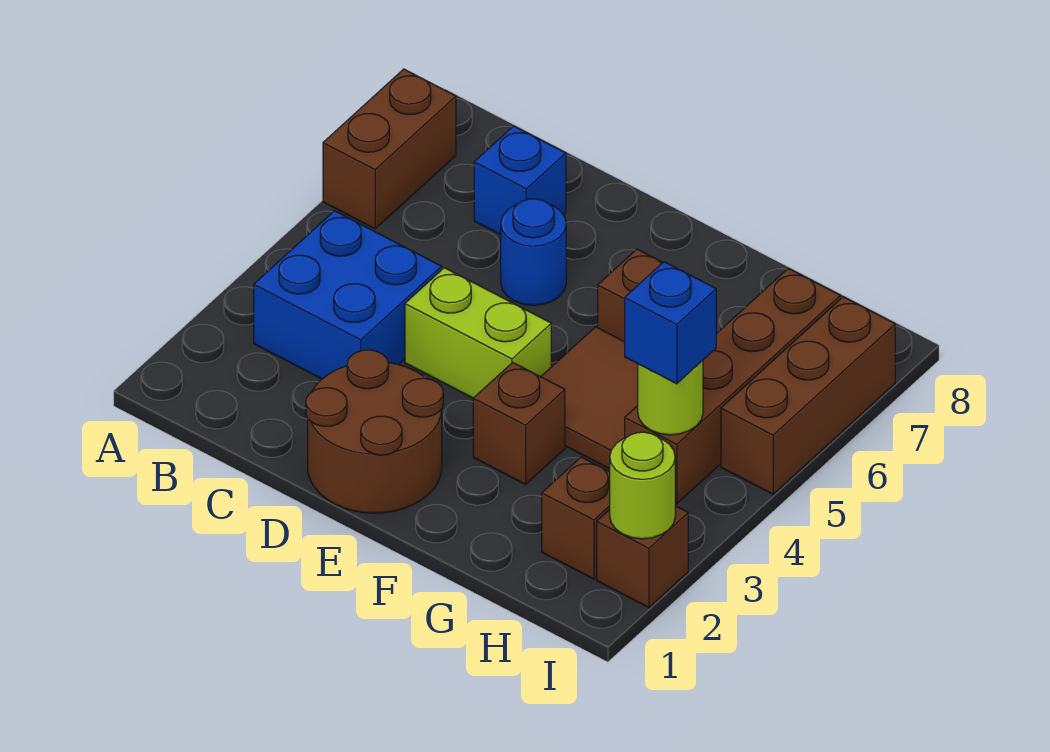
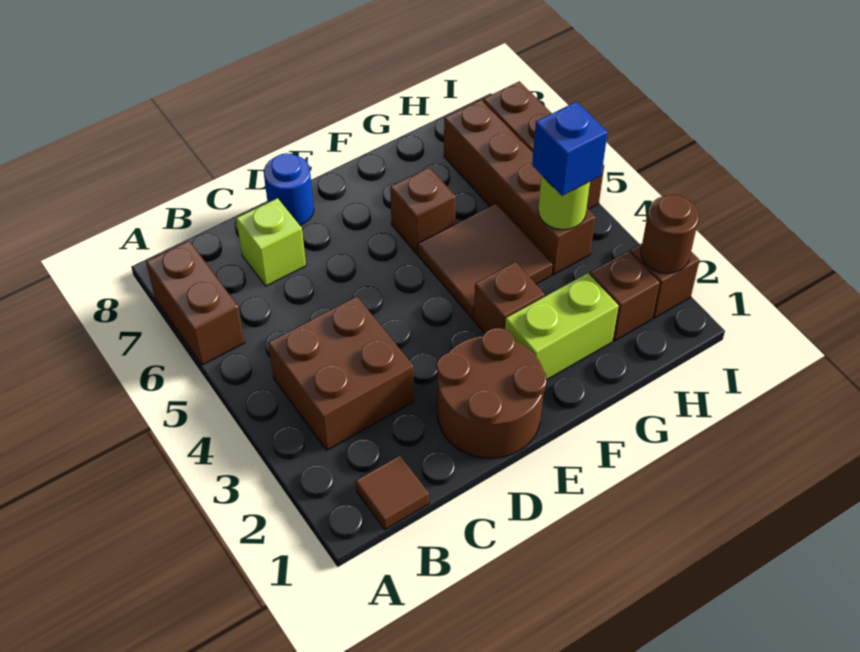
none -> brown tile B1 level 1
blue brick B3:C4 level 1 -> brown brick B3:C4 level 1
blue brick C7 level 1 -> lime brick C7 level 1
lime brick D4:E4 level 1 -> lime brick F2:G2 level 1
blue round brick D6 level 1 -> blue round brick D8 level 1
lime round brick I2 level 2 -> brown round brick I2 level 2

